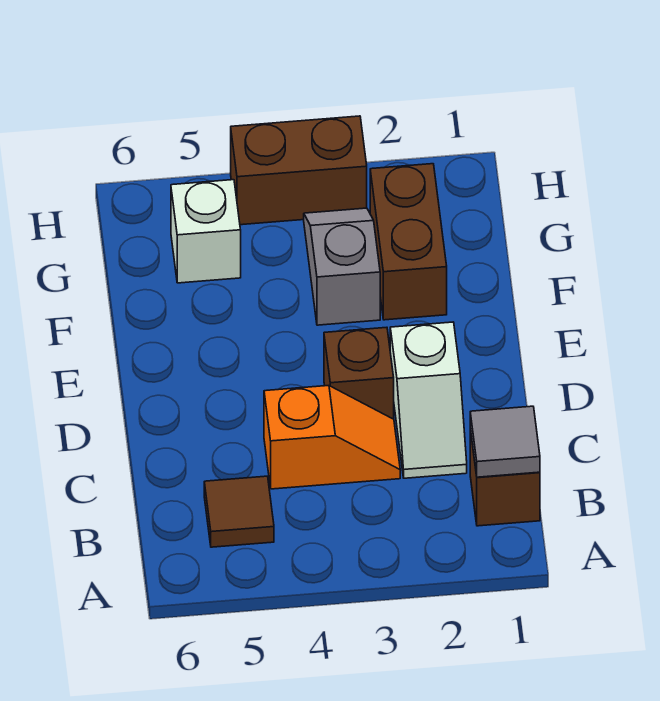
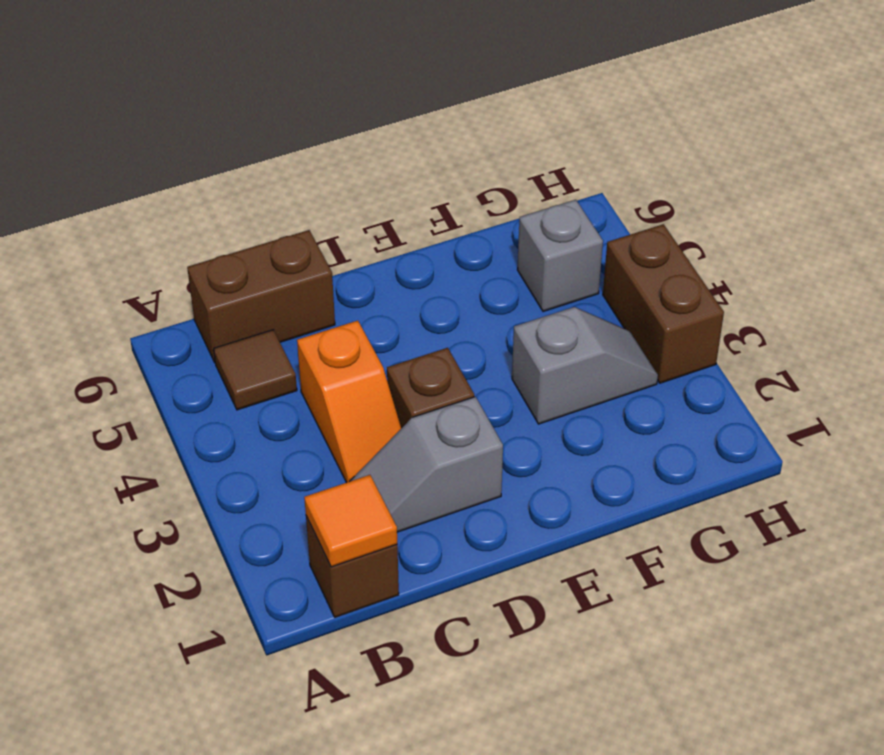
grey tile B1 level 2 -> orange tile B1 level 2
white slope C2:D2 level 1 top D -> grey slope C2:D2 level 1 top D
brown brick F2:G2 level 1 -> brown brick B6:C6 level 1
white brick G5 level 1 -> grey brick G5 level 1

